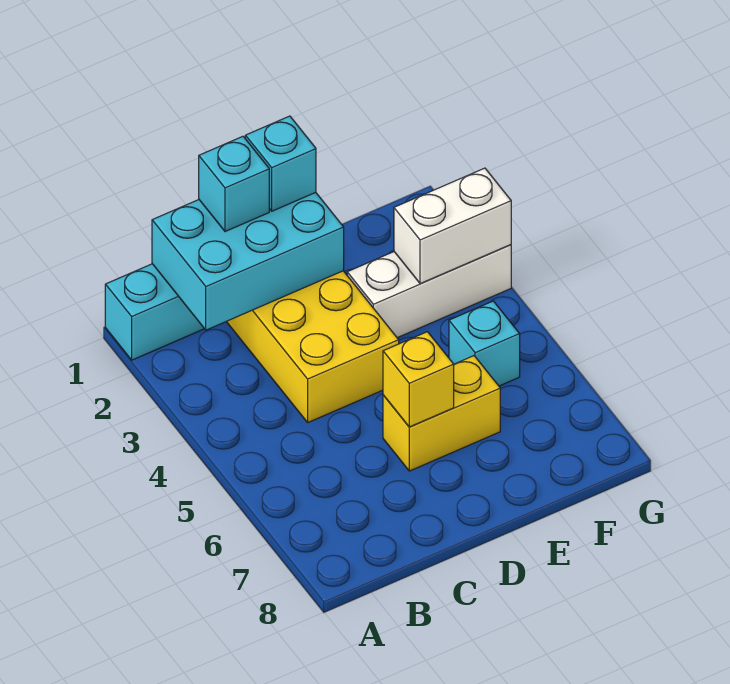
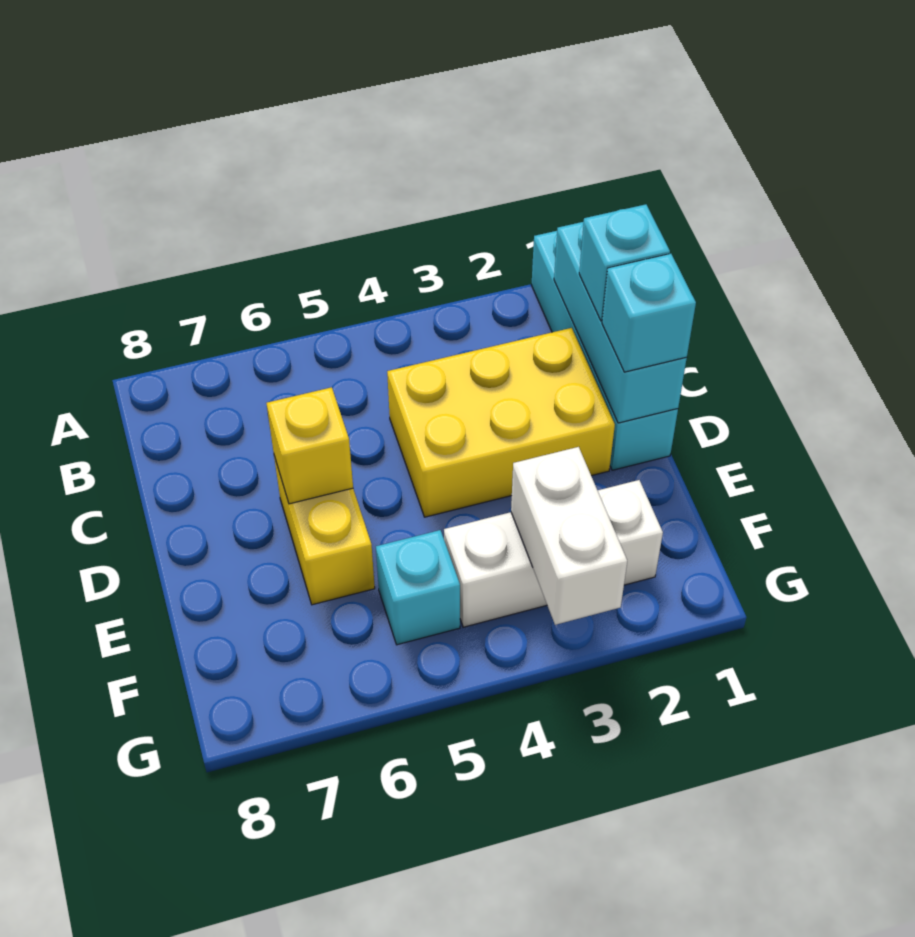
cyan brick B1:D2 level 2 -> cyan brick B1:D1 level 2
white brick E3:G3 level 1 -> white brick F2:F4 level 1

